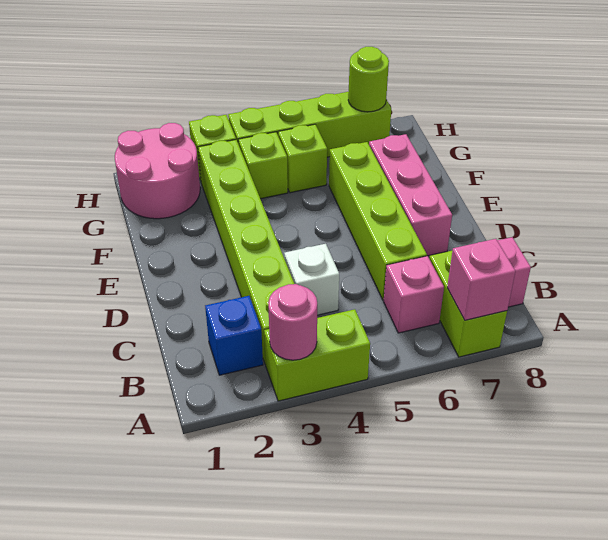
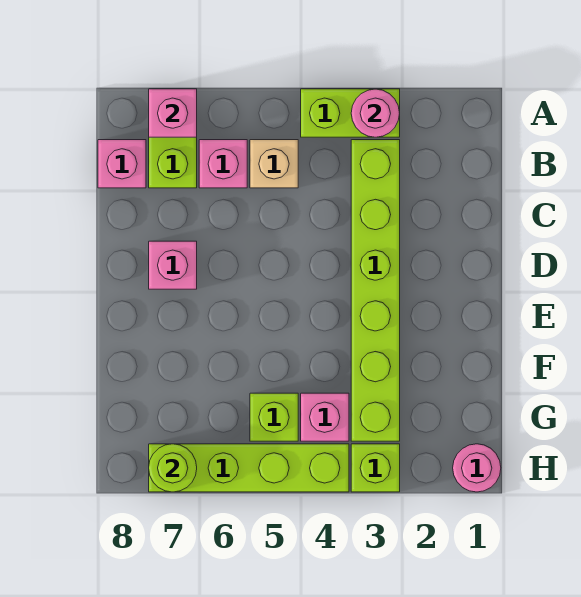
blue brick B2 level 1 -> none
none -> tan brick B5 level 1
white brick C4 level 1 -> none
lime brick C6:F6 level 1 -> none
pink brick D7:F7 level 1 -> pink brick D7 level 1
pink round brick G1:H2 level 1 -> pink round brick H1 level 1
lime brick G4 level 1 -> pink brick G4 level 1

